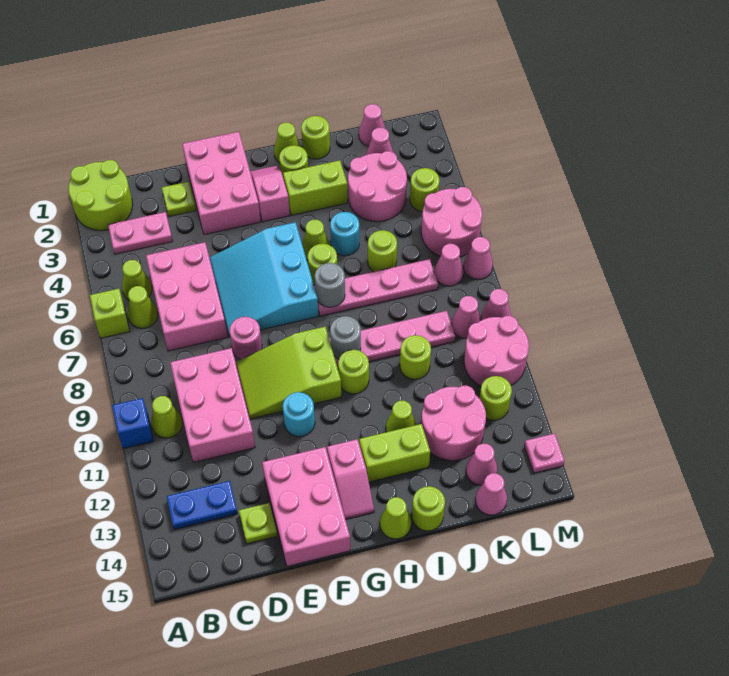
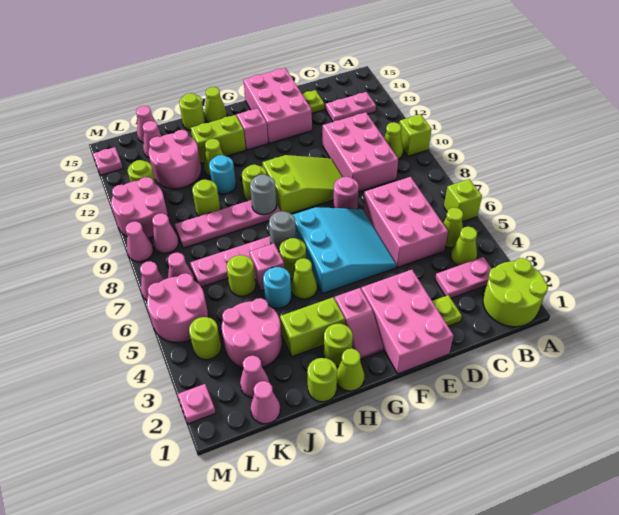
blue brick A10 level 1 -> lime brick A10 level 1
lime cone B6 level 1 -> lime cone B4 level 1
blue plate B13:C13 level 1 -> pink plate B13:C13 level 1
cyan round brick F11 level 1 -> cyan round brick I11 level 1
none -> pink brick I6 level 1
none -> pink plate M2 level 1

